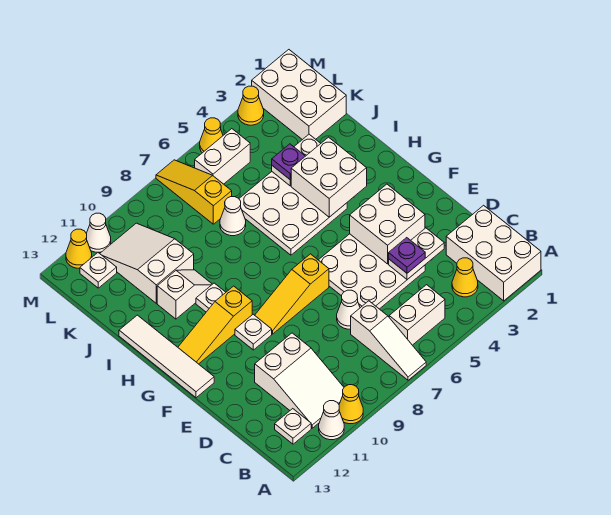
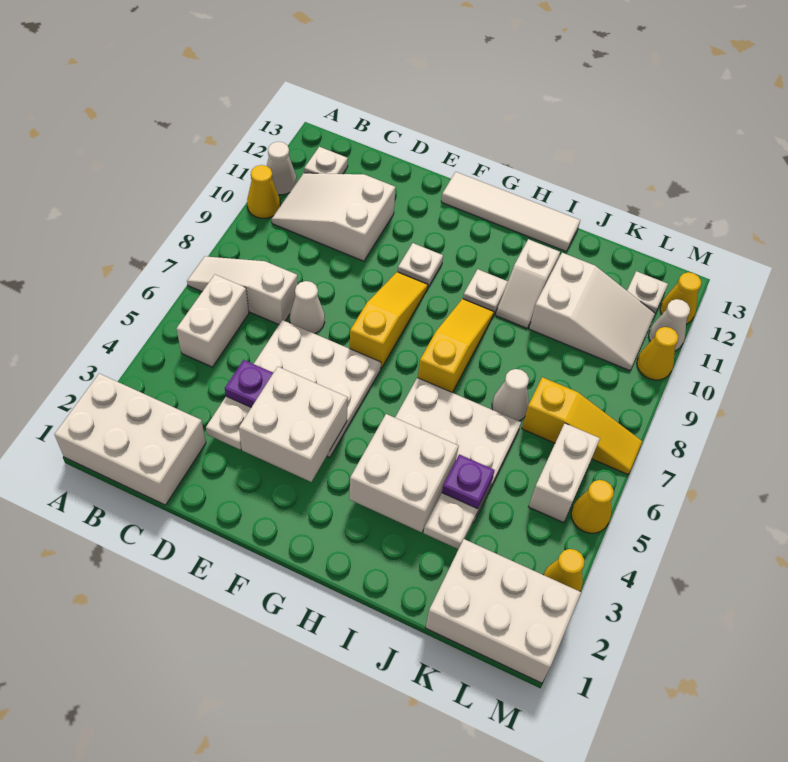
yellow cone B3 level 1 -> yellow cone M10 level 1
yellow slope G10:G12 level 1 top 10 -> yellow slope H7:H9 level 1 top 7

